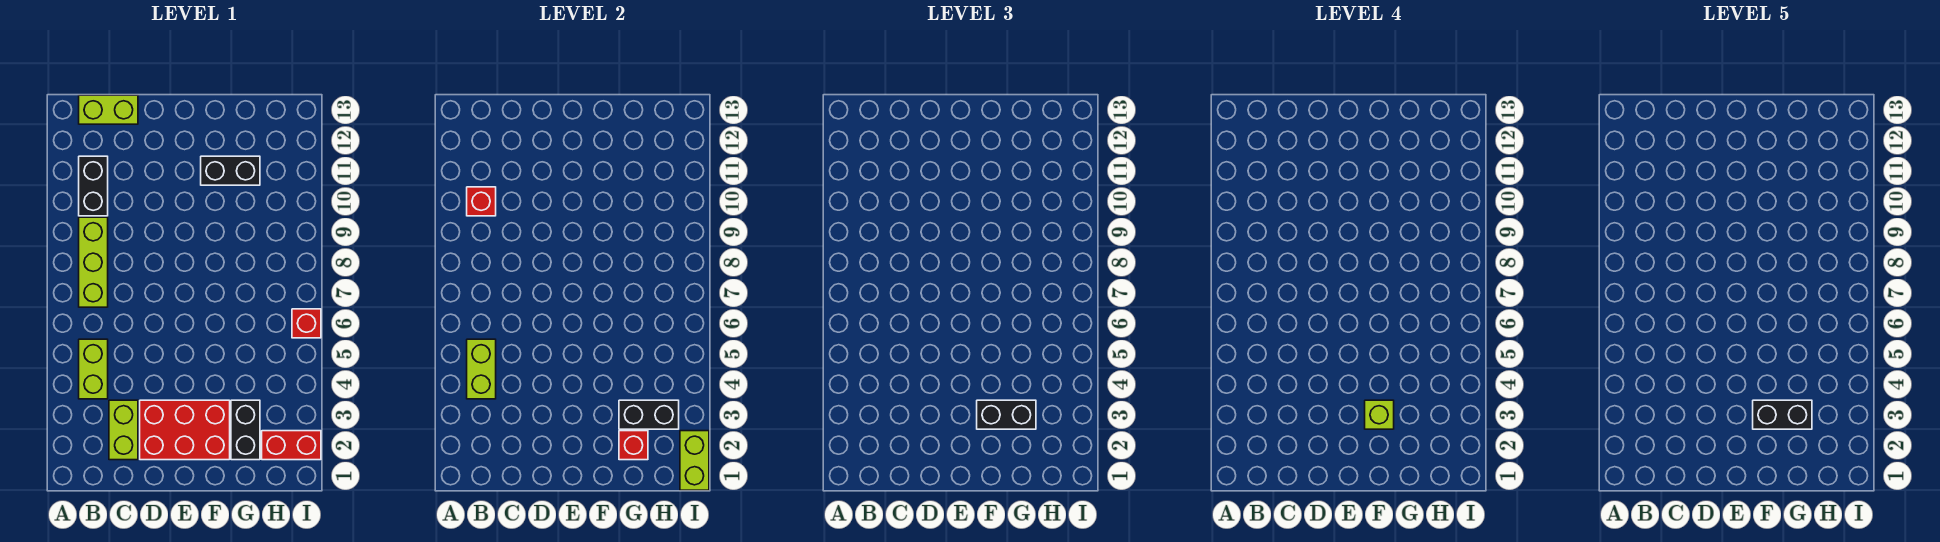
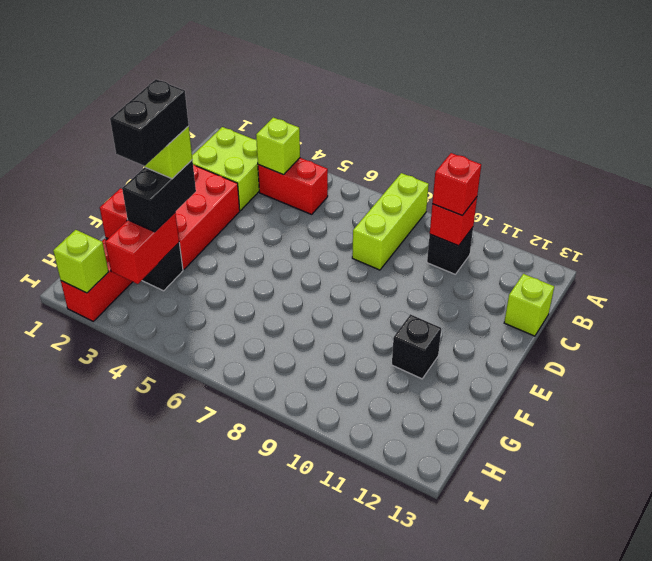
lime brick B4:B5 level 1 -> red brick B4:B5 level 1
lime brick B4:B5 level 2 -> lime brick B4 level 2
lime brick B7:B9 level 1 -> lime brick A8:C8 level 1
black brick B10:B11 level 1 -> black brick B10 level 1
lime brick B13:C13 level 1 -> lime brick C13 level 1
lime brick C2:C3 level 1 -> lime brick B2:C3 level 1
black brick F11:G11 level 1 -> black brick F11 level 1
black brick G3:H3 level 2 -> red brick G3:H3 level 2
lime brick I1:I2 level 2 -> lime brick I2 level 2
red brick I6 level 1 -> red brick B10 level 3

